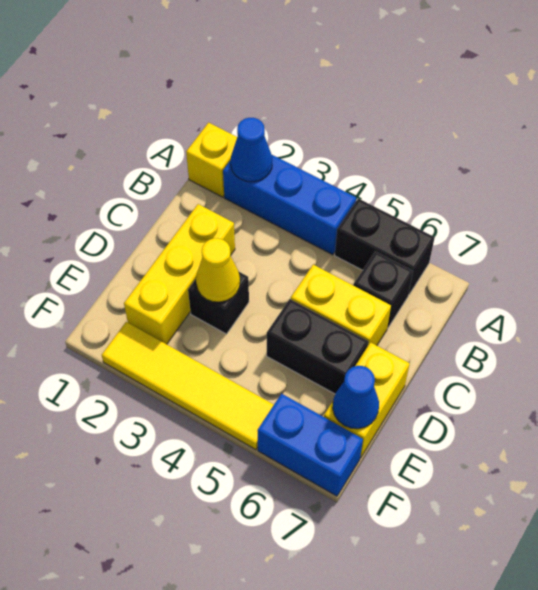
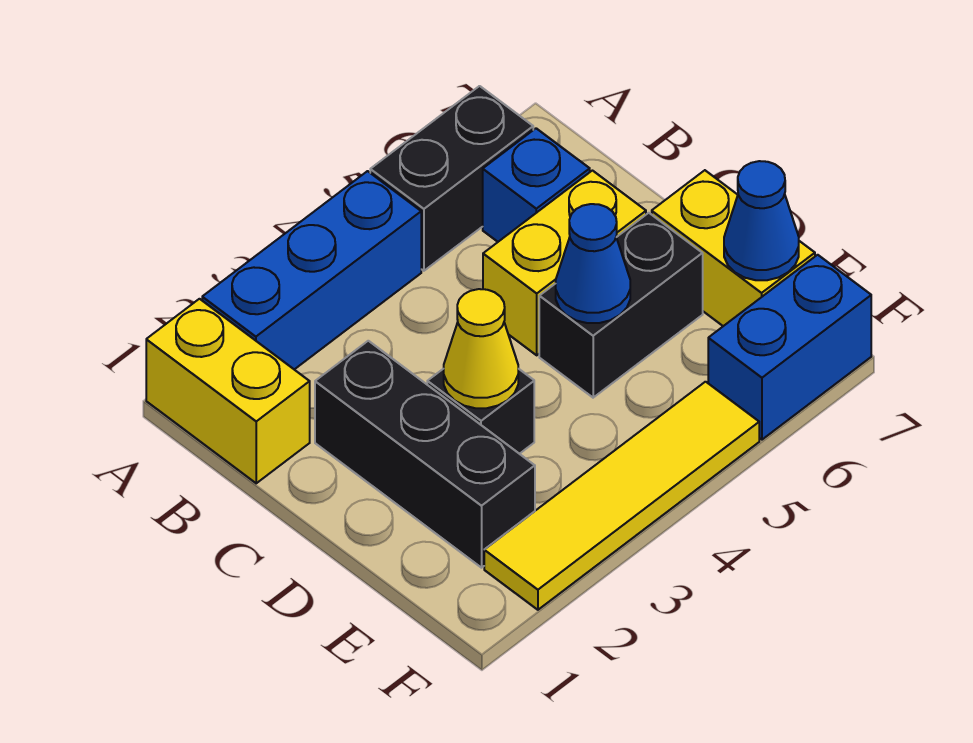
yellow brick A1 level 1 -> yellow brick A1:B1 level 1
blue cone A2 level 2 -> blue cone D5 level 2
black brick B6 level 1 -> blue brick B6 level 1
yellow brick C2:E2 level 1 -> black brick C2:E2 level 1

